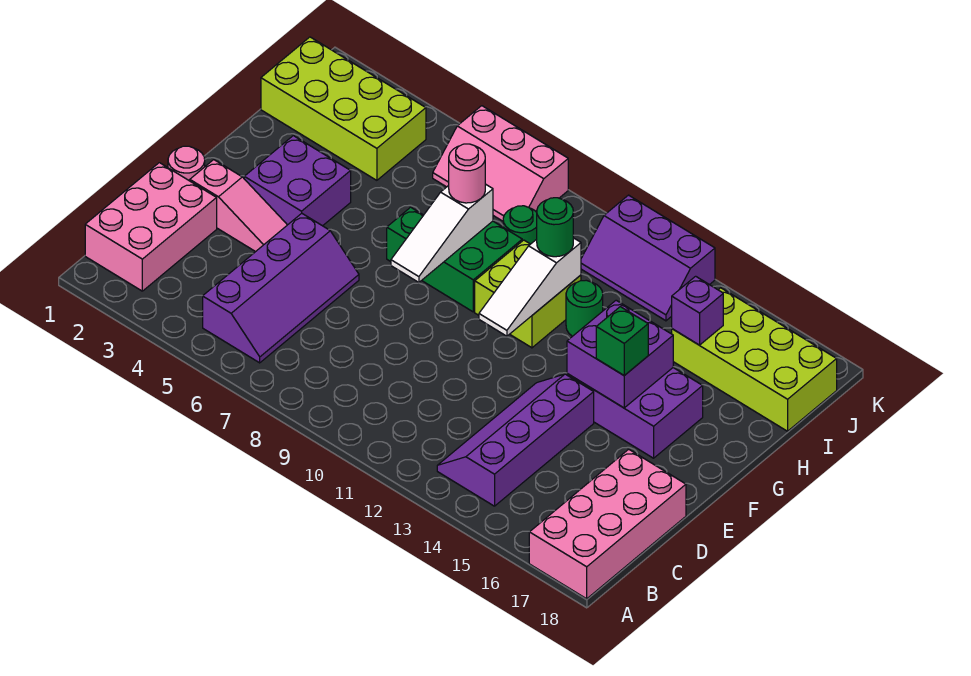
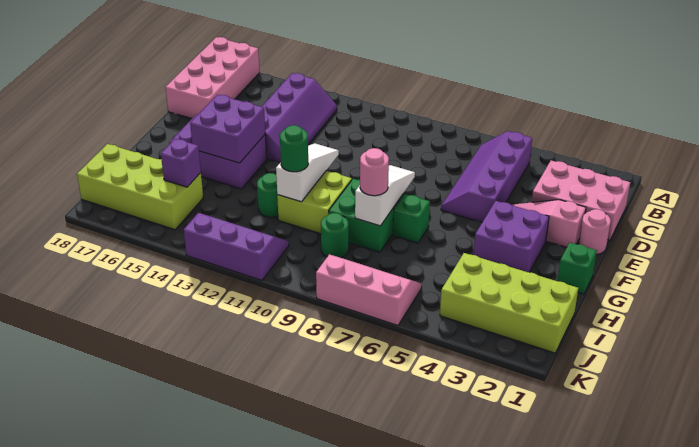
pink brick B1:D2 level 1 -> pink brick C1:D3 level 1
green brick F15 level 3 -> green brick G1 level 1

